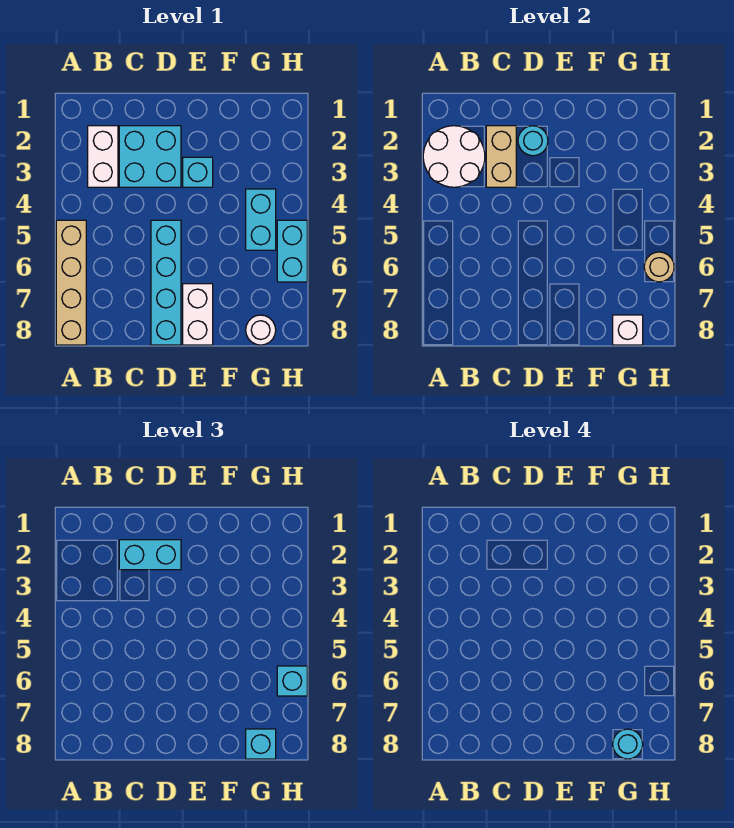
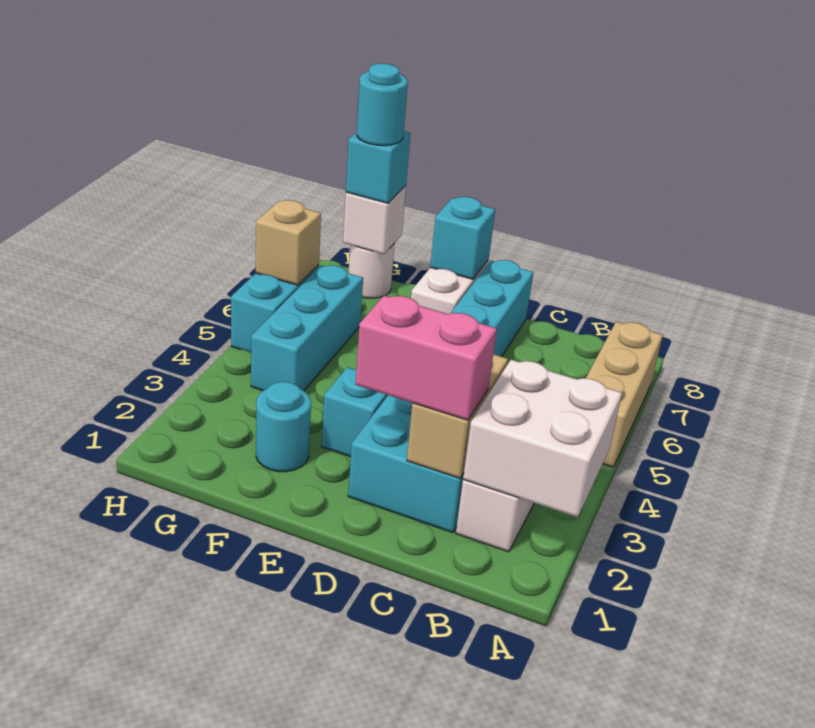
white round brick A2:B3 level 2 -> white brick A2:B3 level 2
tan brick A5:A8 level 1 -> tan brick A5:A7 level 1
cyan brick C2:D2 level 3 -> pink brick C2:D2 level 3
cyan round brick D2 level 2 -> cyan round brick F2 level 1
cyan brick G4:G5 level 1 -> cyan brick G4:G6 level 1
tan round brick H6 level 2 -> tan brick H6 level 2
cyan brick H6 level 3 -> cyan brick E8 level 2

